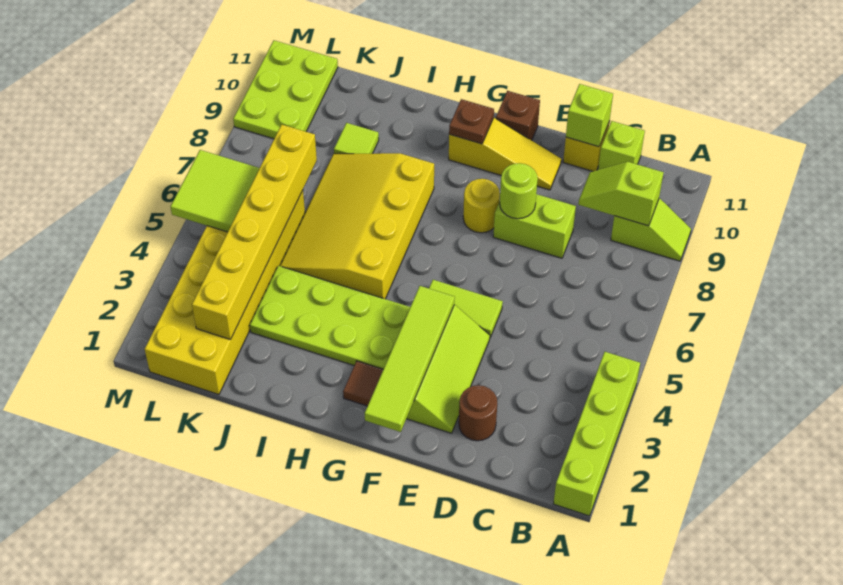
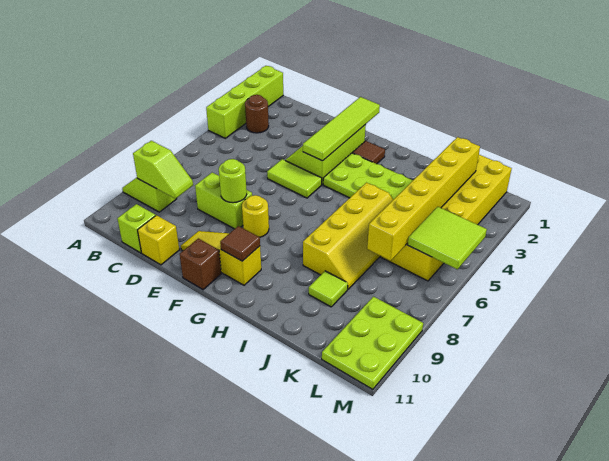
brown round brick D2 level 1 -> brown round brick B3 level 1
lime brick D11 level 2 -> none
brown plate G10 level 2 -> brown tile G10 level 2
yellow slope H5:J8 level 1 top H -> yellow slope I5:J8 level 1 top I

